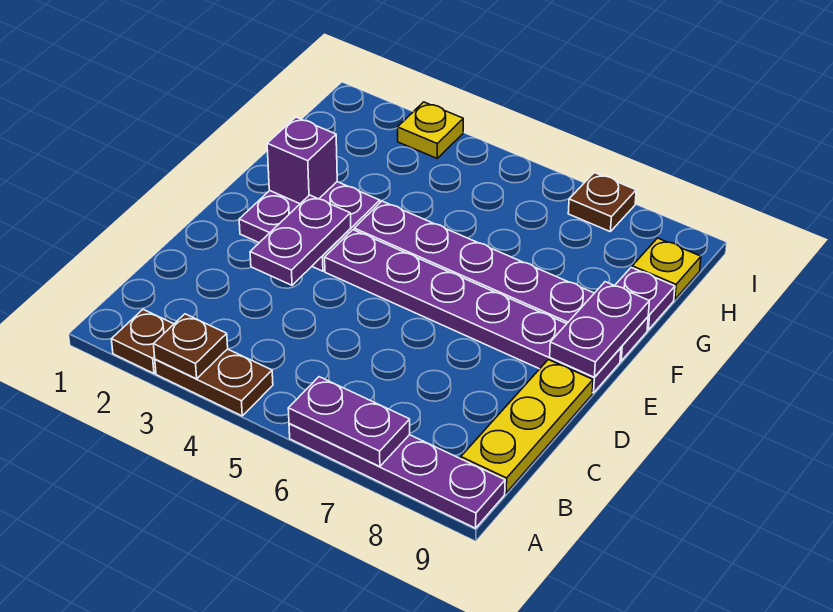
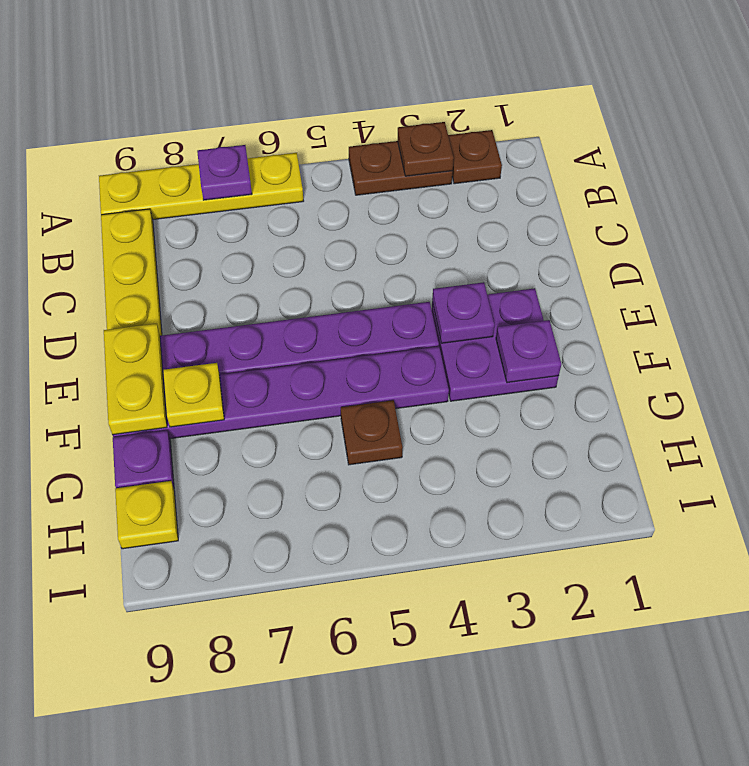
purple plate A6:A9 level 1 -> yellow plate A6:A9 level 1
purple plate A6:A7 level 2 -> purple plate A7 level 2
purple plate D3:E3 level 2 -> purple plate E3 level 2
purple plate E9:F9 level 2 -> yellow plate E9:F9 level 2
purple brick F2 level 2 -> purple plate F2 level 2
yellow plate I3 level 1 -> yellow plate F8 level 2
brown plate I7 level 1 -> brown plate G5 level 1

